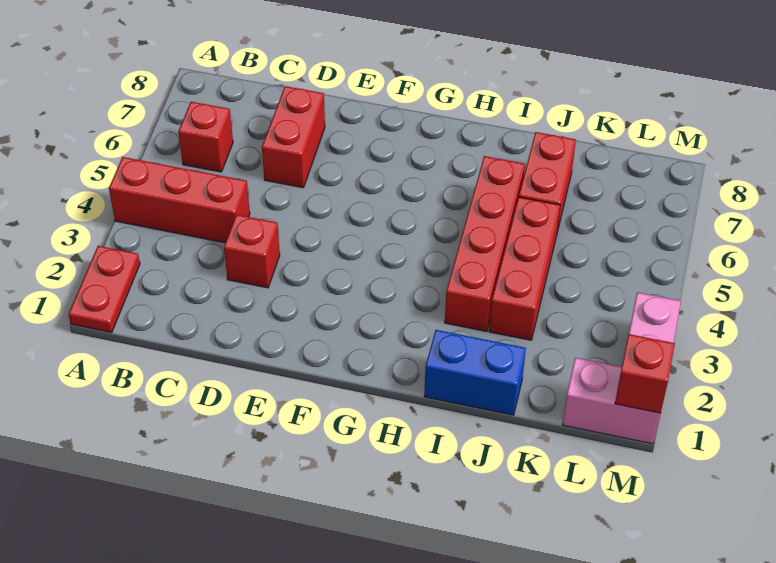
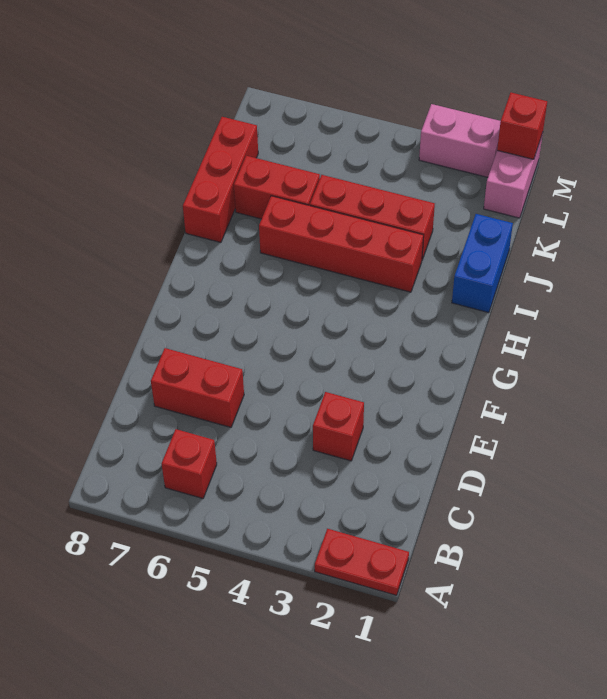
red brick A4:C4 level 1 -> red brick I8:K8 level 1

